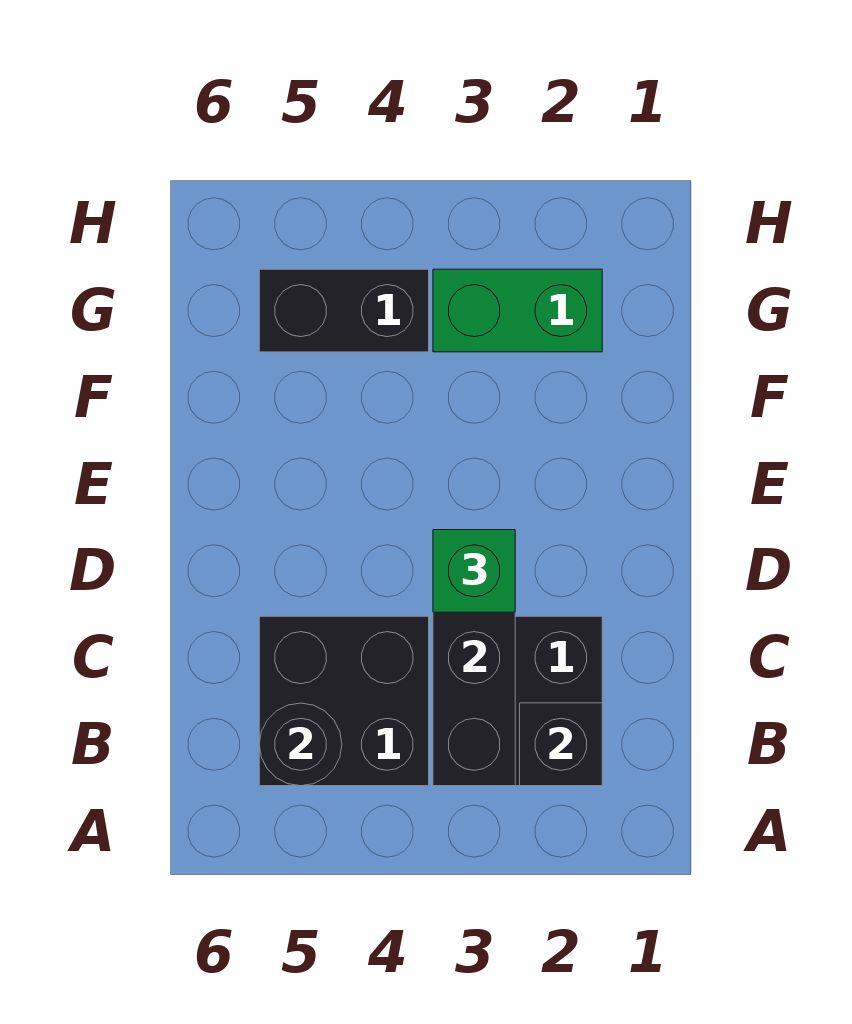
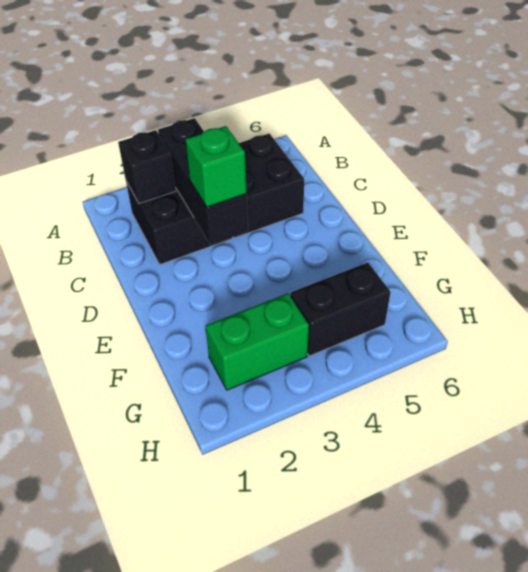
black round brick B5 level 2 -> none

